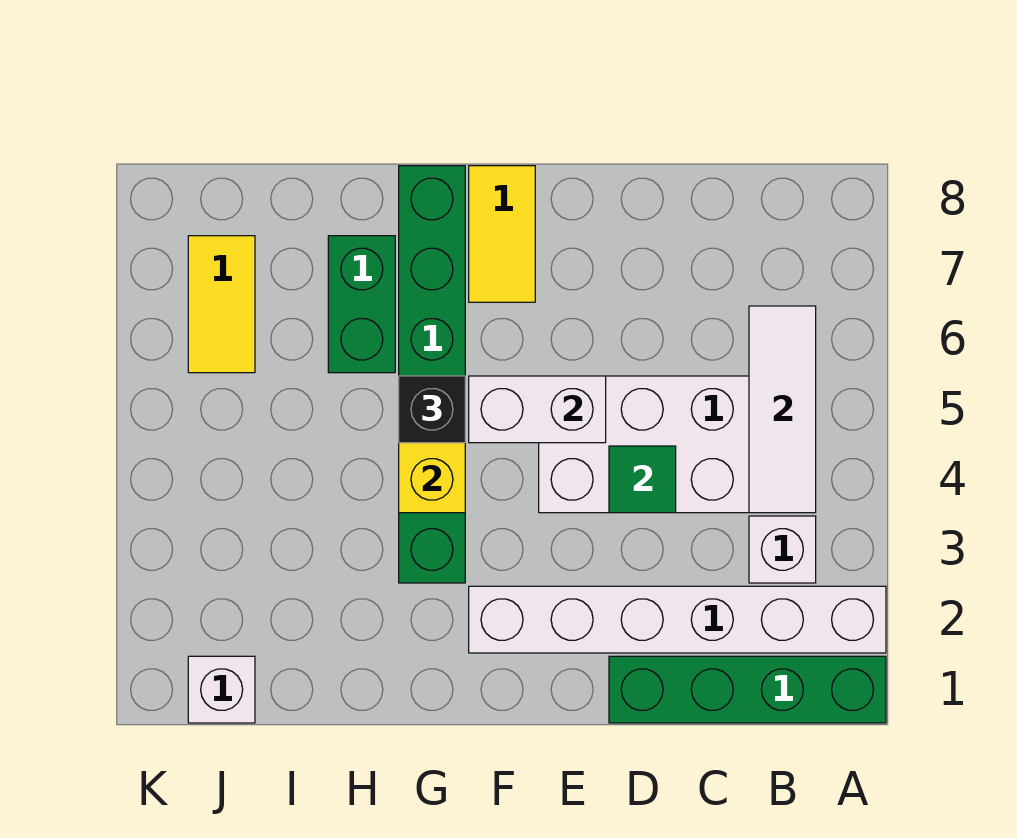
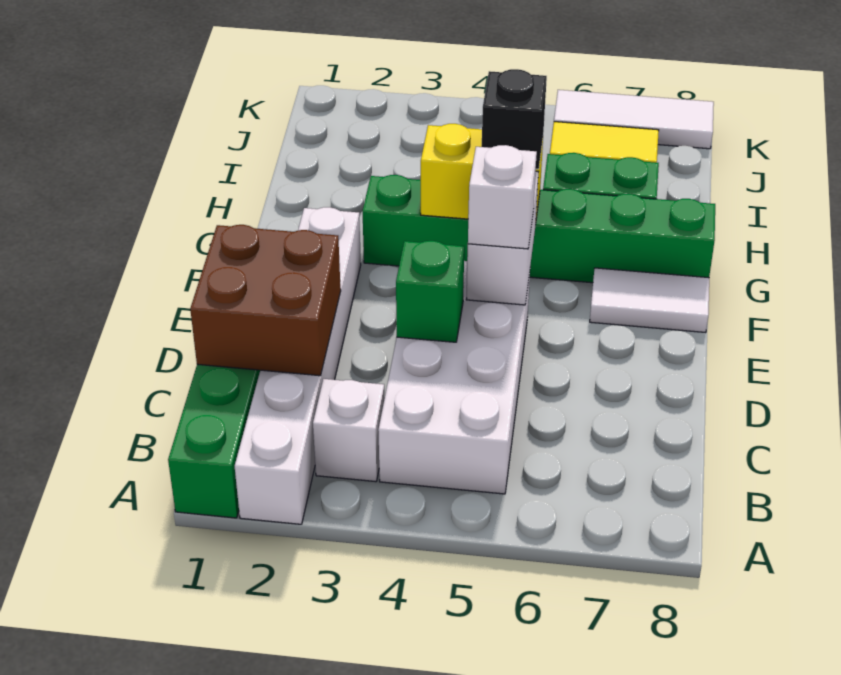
white tile B4:B6 level 2 -> white tile K6:K8 level 1
none -> brown brick C1:D2 level 2
green tile D4 level 2 -> green brick D4 level 2
yellow tile F7:F8 level 1 -> white tile F7:F8 level 1
white brick J1 level 1 -> white brick E5 level 3

